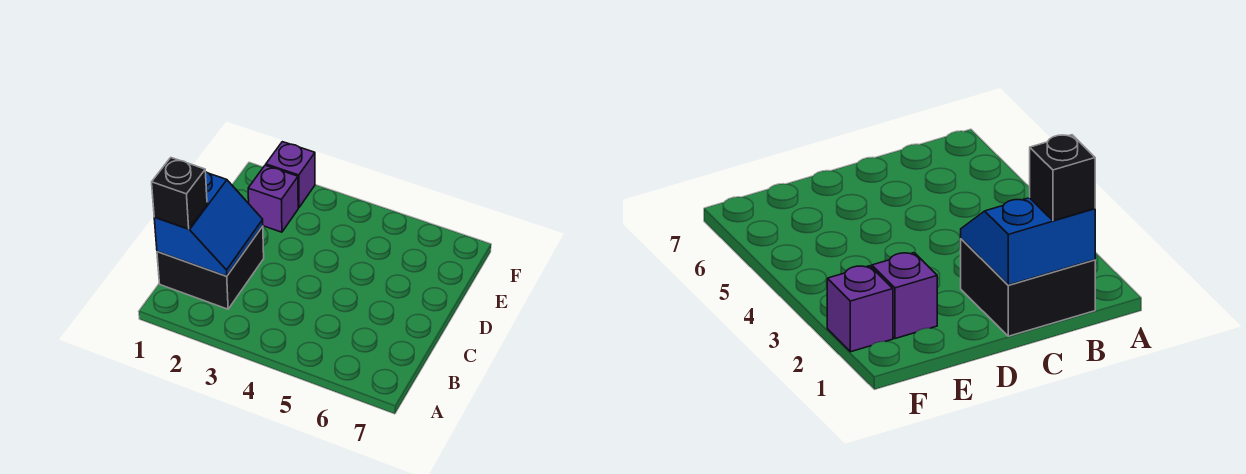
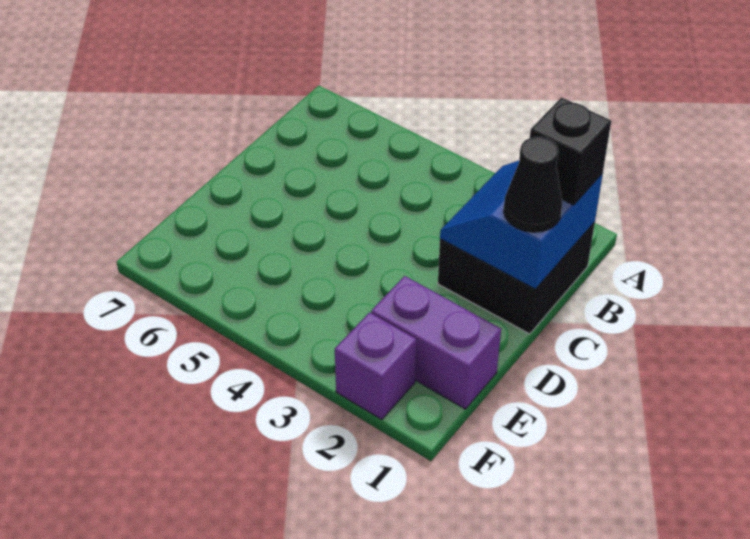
none -> black cone C1 level 3
purple brick E2 level 1 -> purple brick E1:E2 level 1

